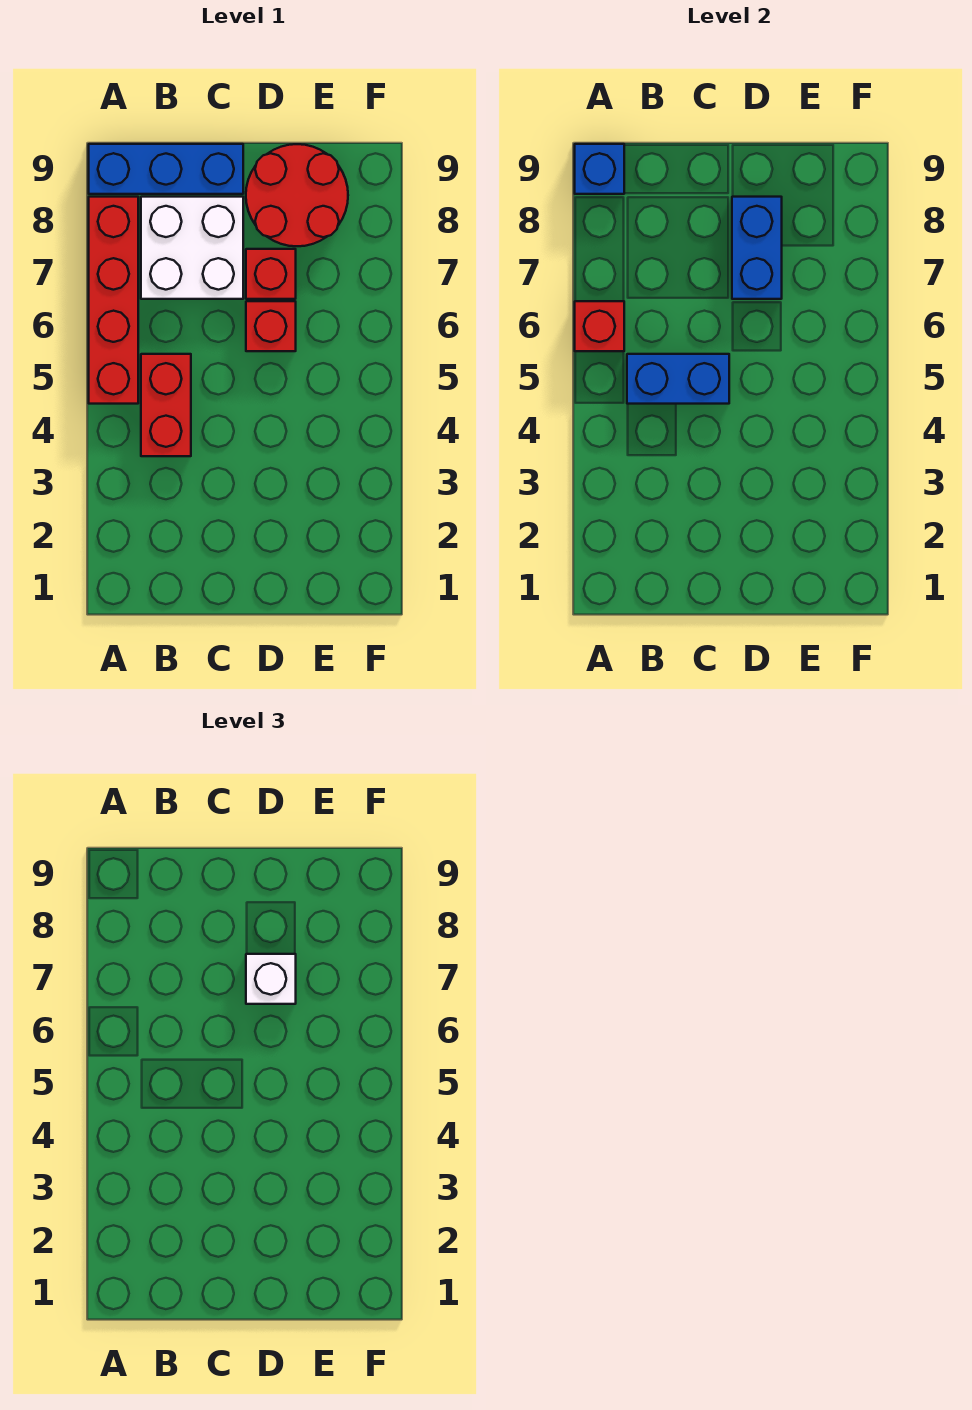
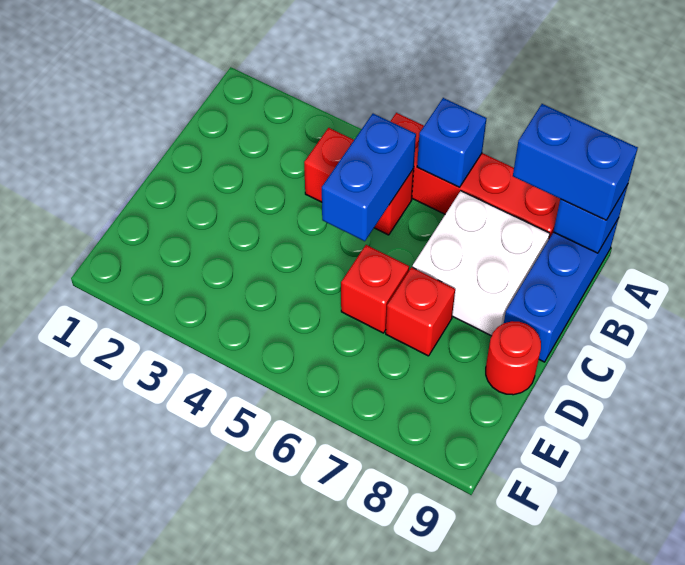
red brick A6 level 2 -> blue brick A6 level 2
blue brick D7:D8 level 2 -> blue brick A8:A9 level 3
white brick D7 level 3 -> none
red round brick D8:E9 level 1 -> red round brick D9 level 1

